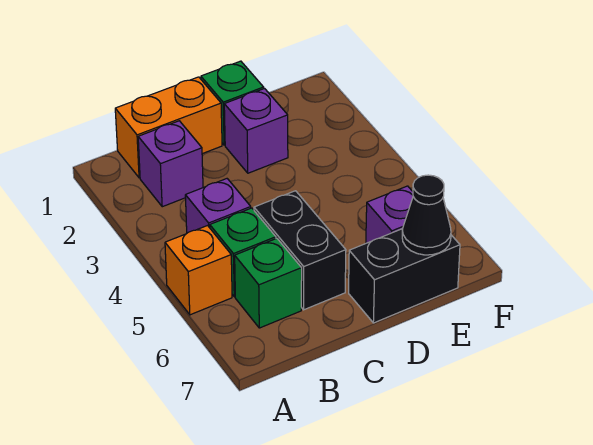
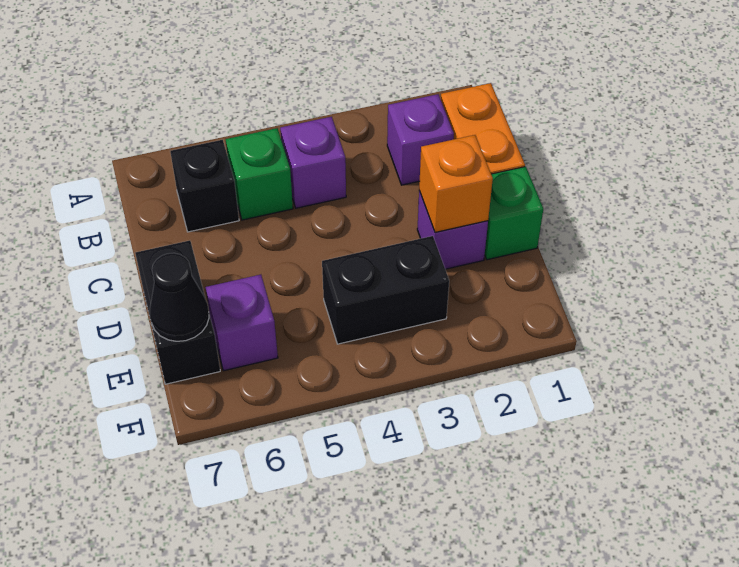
orange brick A5 level 1 -> orange brick D2 level 2
green brick B6 level 1 -> black brick B6 level 1
black brick C5:C6 level 1 -> black brick E3:E4 level 1

